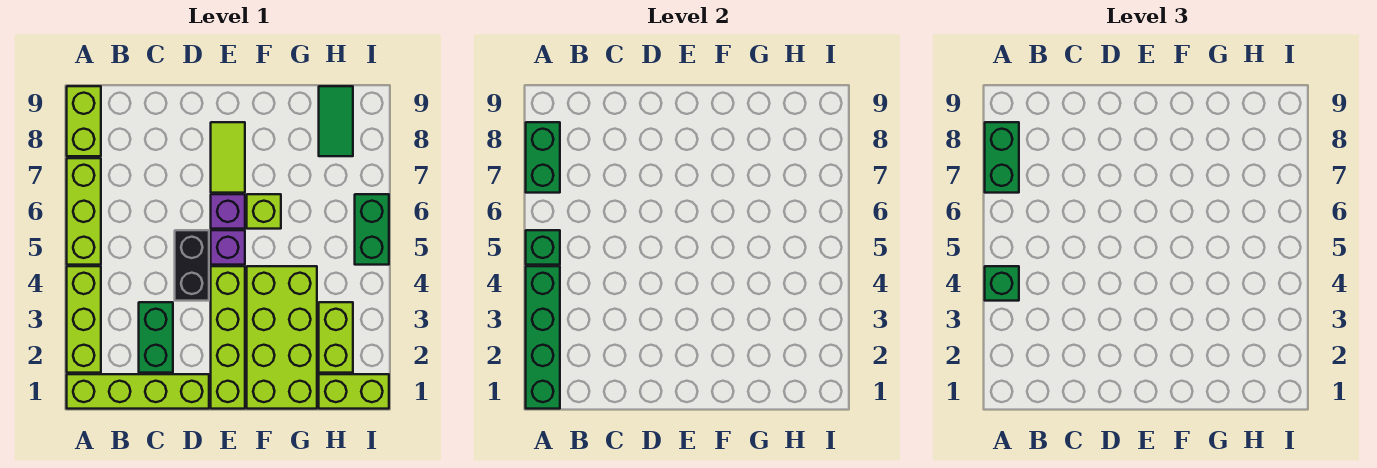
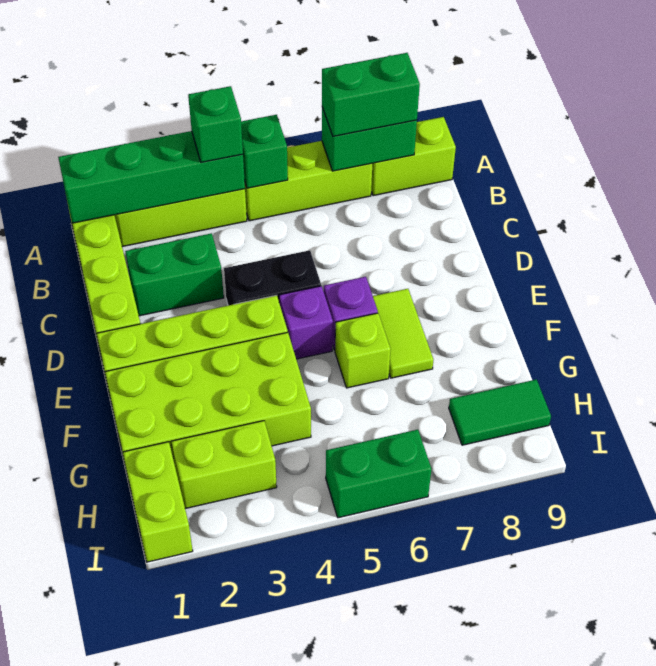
lime tile E7:E8 level 1 -> lime tile E7:F7 level 1

